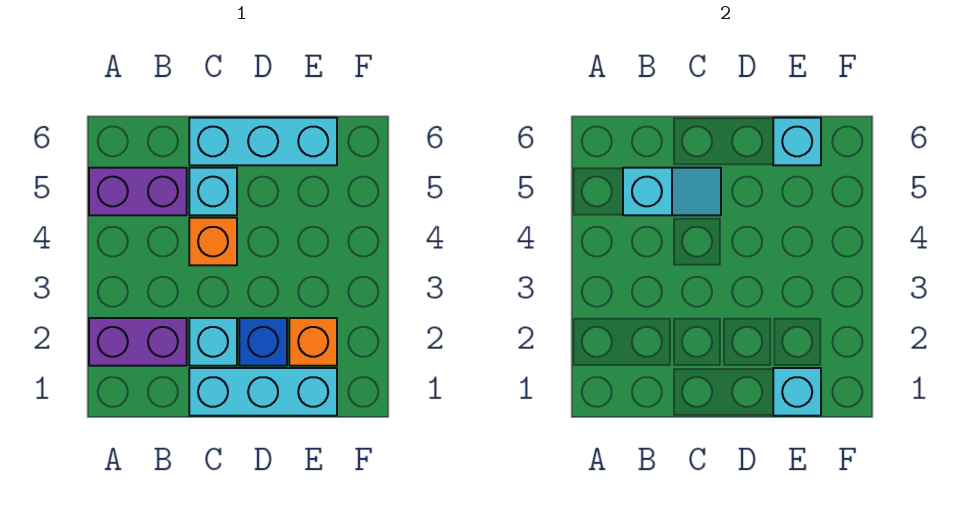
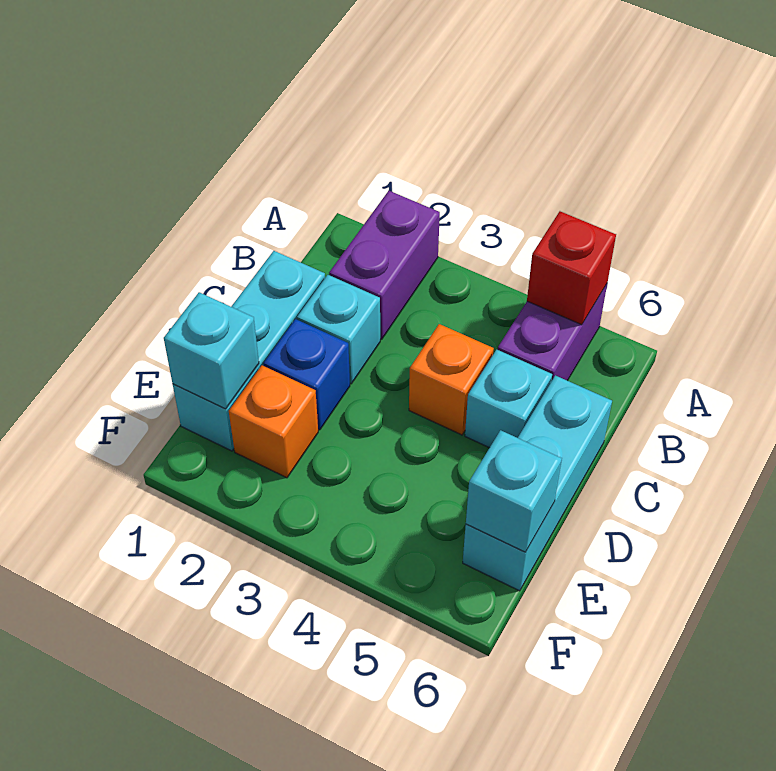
none -> red brick A5 level 2
cyan slope B5:C5 level 2 top B -> none

